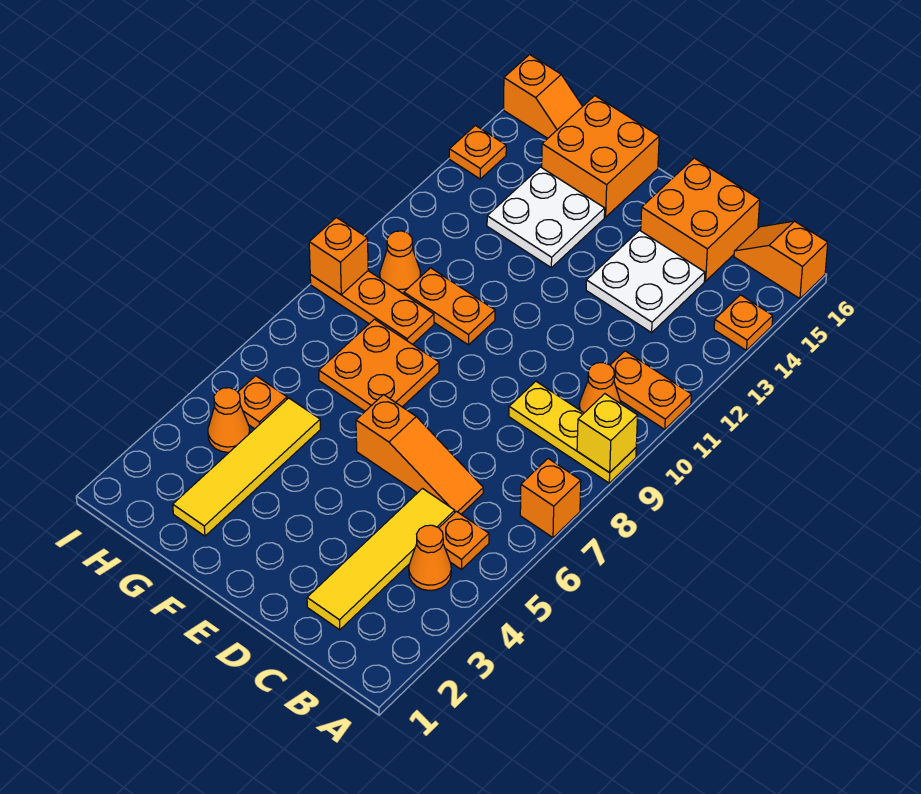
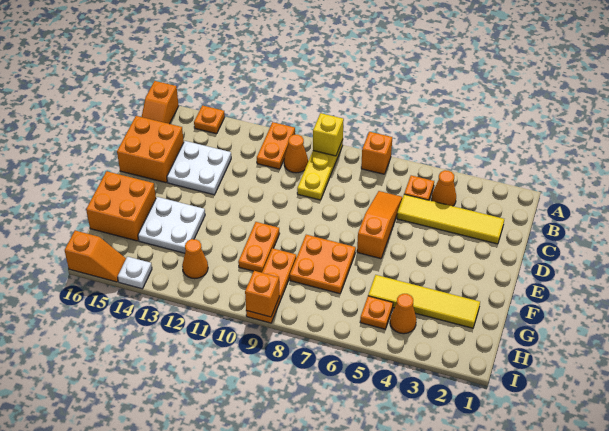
orange cone H10 level 1 -> orange cone H12 level 1
orange slope H16:I16 level 1 top I -> orange slope I15:I16 level 1 top 16
orange plate I14 level 1 -> white plate I14 level 1

